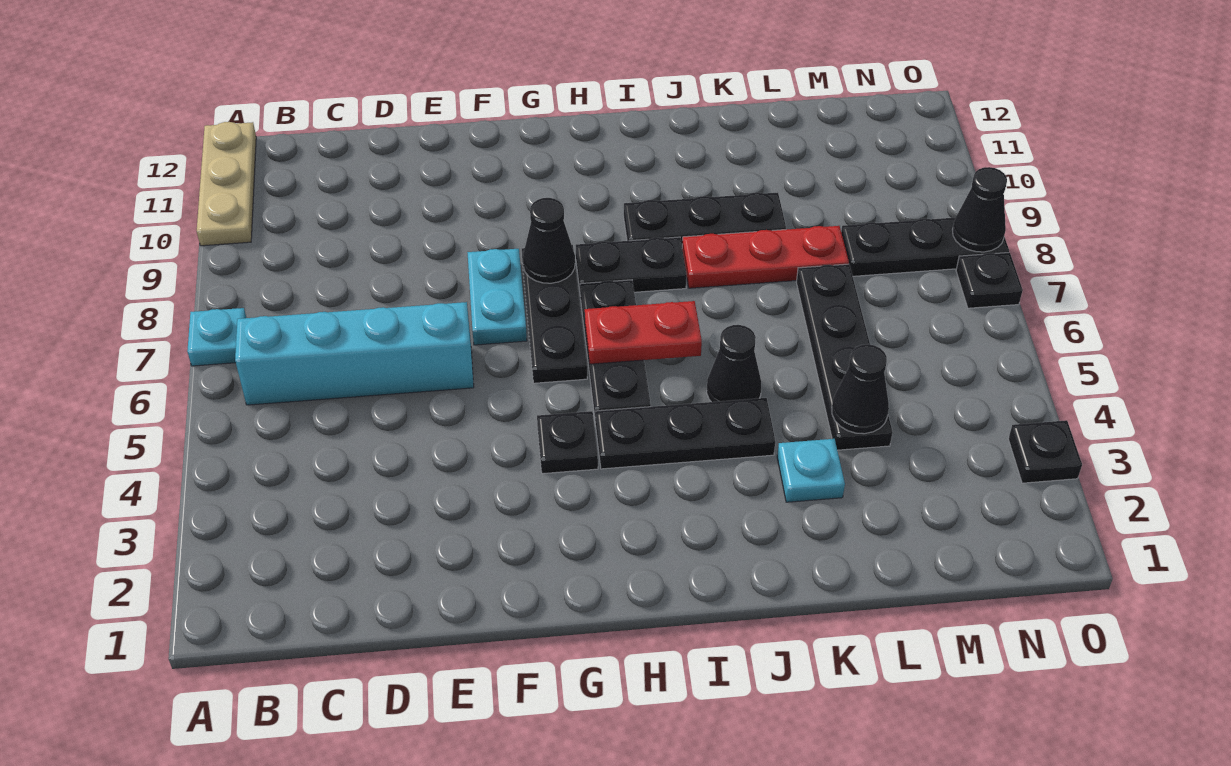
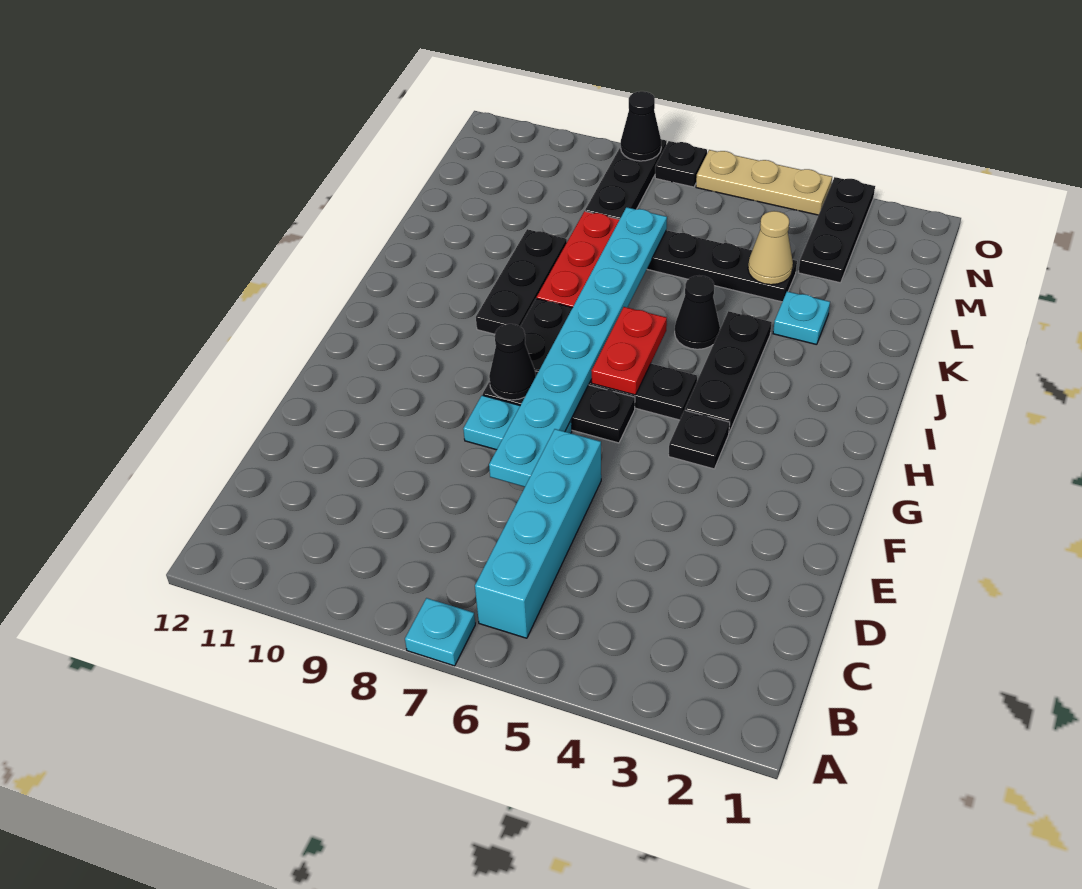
tan plate A10:A12 level 1 -> tan plate O4:O6 level 1
none -> cyan plate E7:L7 level 2
black cone L4 level 2 -> tan cone L4 level 2
black plate O3 level 1 -> black plate M3:O3 level 1

